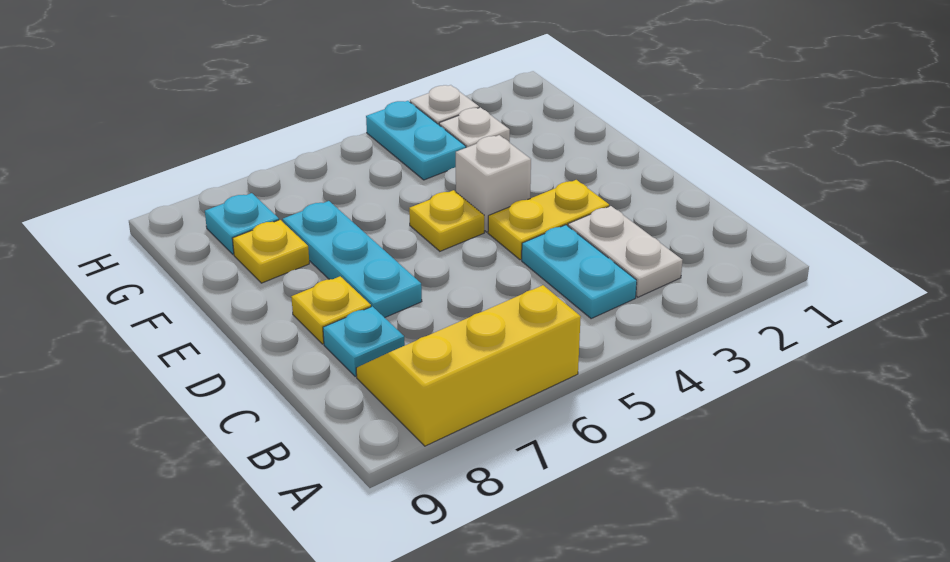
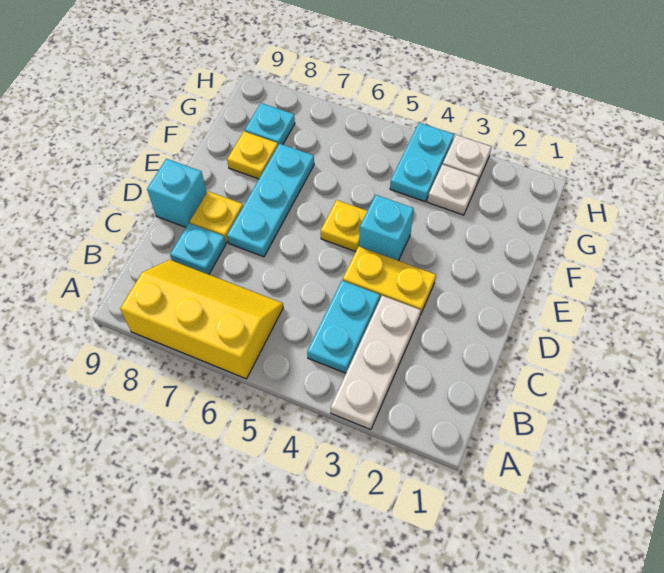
white plate B3:C3 level 1 -> white plate A3:C3 level 1
none -> cyan brick D9 level 1
white brick E4 level 1 -> cyan brick E4 level 1

